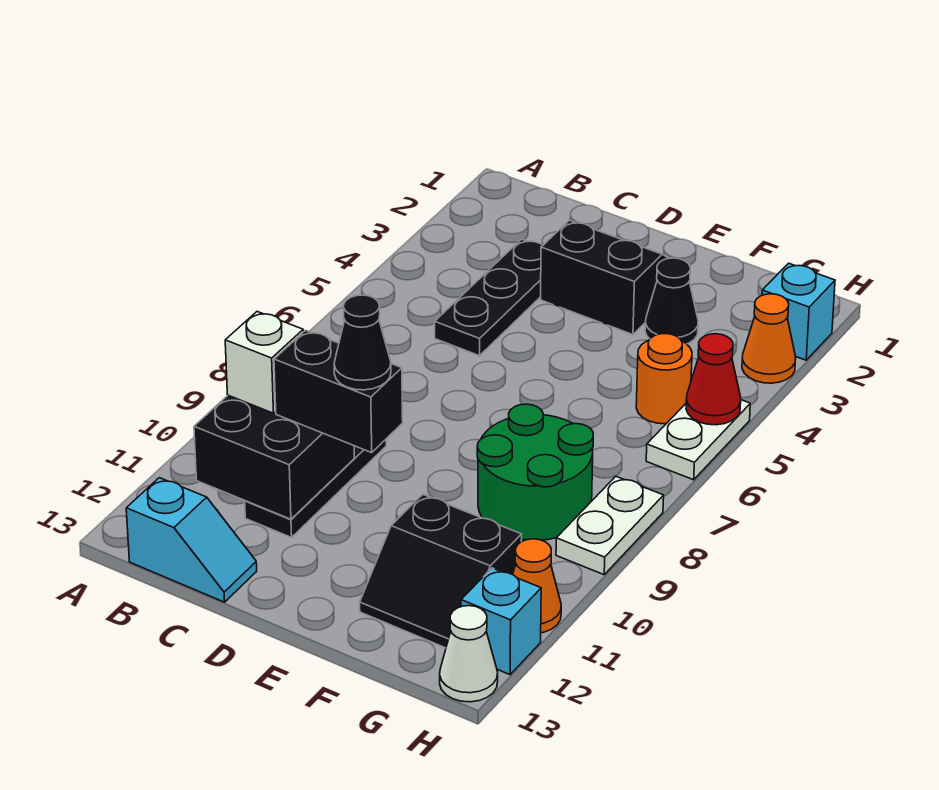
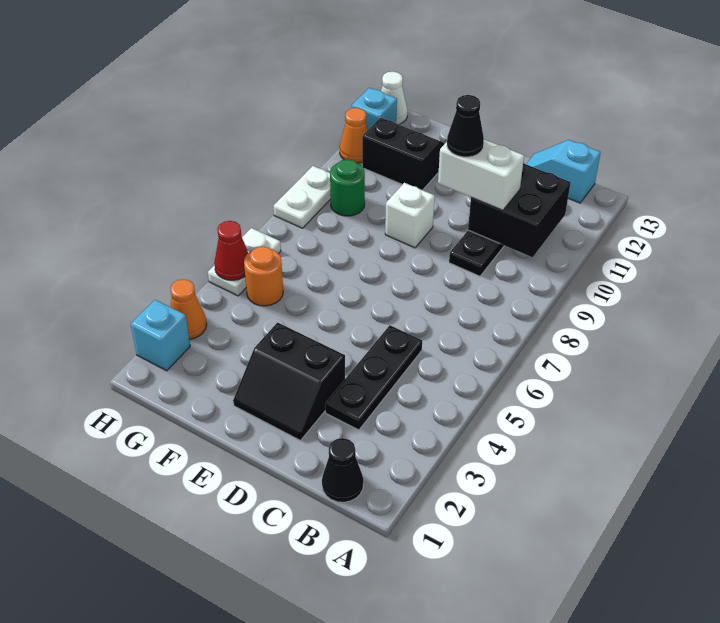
white brick B10 level 3 -> white brick E9 level 1
black brick C10:D10 level 3 -> white brick C10:D10 level 3
black cone F3 level 1 -> black cone B1 level 1
green round brick F8:G9 level 1 -> green round brick G9 level 1

